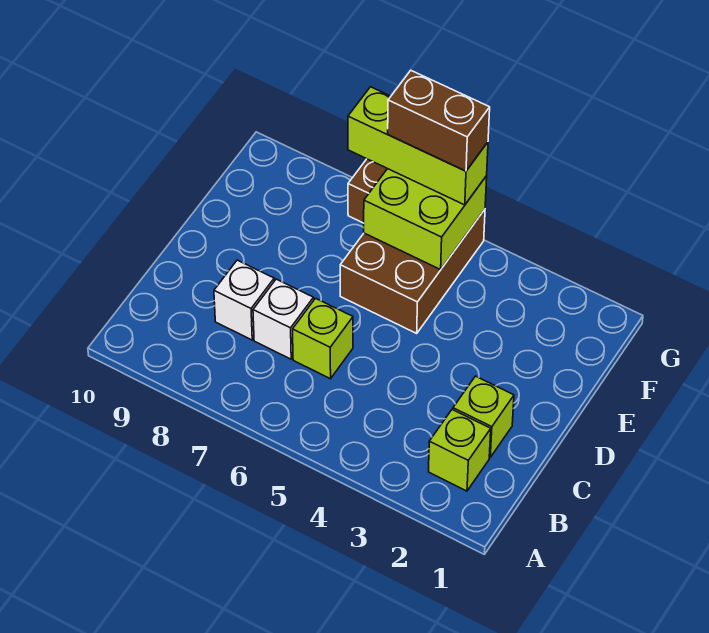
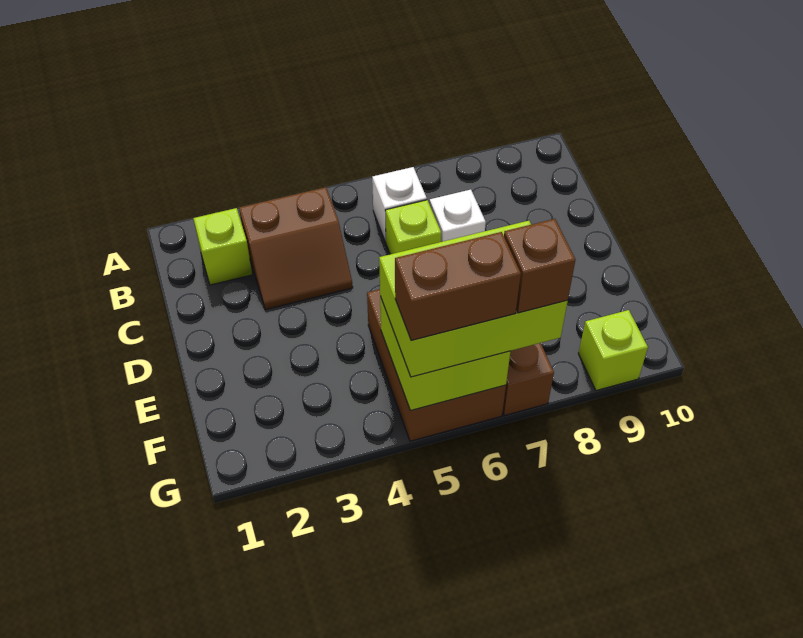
none -> brown slope B3:C4 level 1 top B
lime brick C2 level 1 -> lime brick G9 level 1
white brick C8 level 1 -> white brick B6 level 1
lime brick G5:G7 level 3 -> lime brick F5:G7 level 3
none -> brown brick G7 level 4

